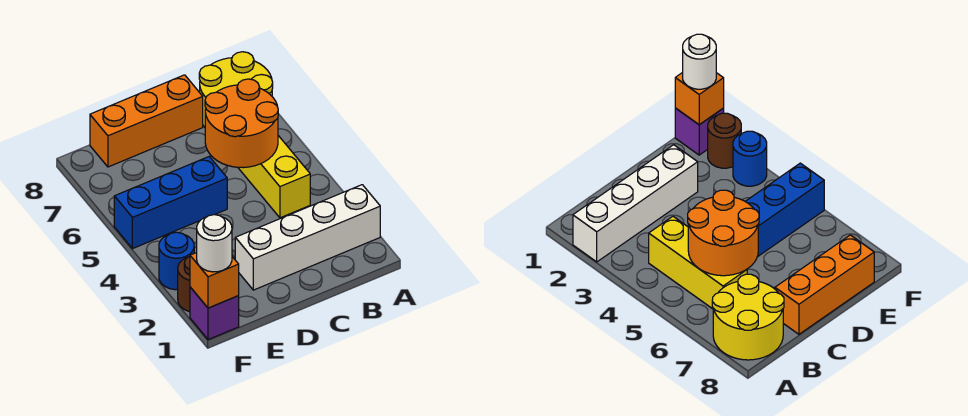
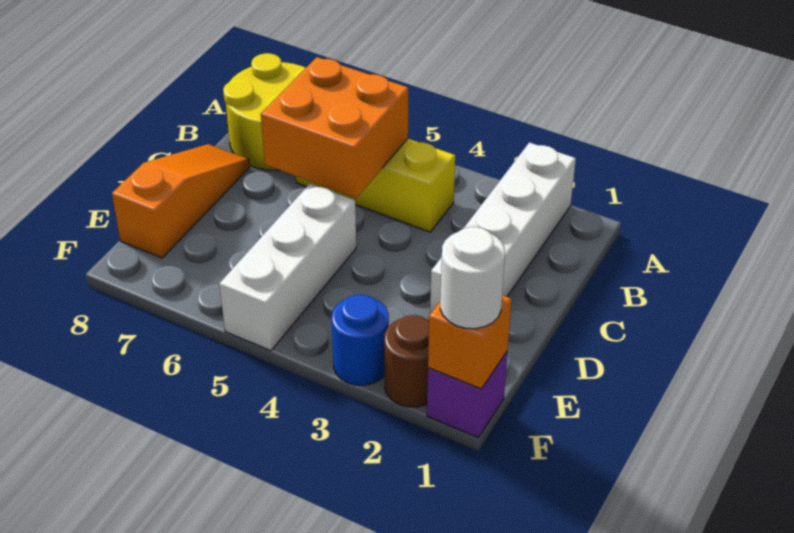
orange round brick B5:C6 level 2 -> orange brick B5:C6 level 2
orange brick C8:E8 level 1 -> orange slope C8:E8 level 1 top E
blue brick D5:F5 level 1 -> white brick D5:F5 level 1

